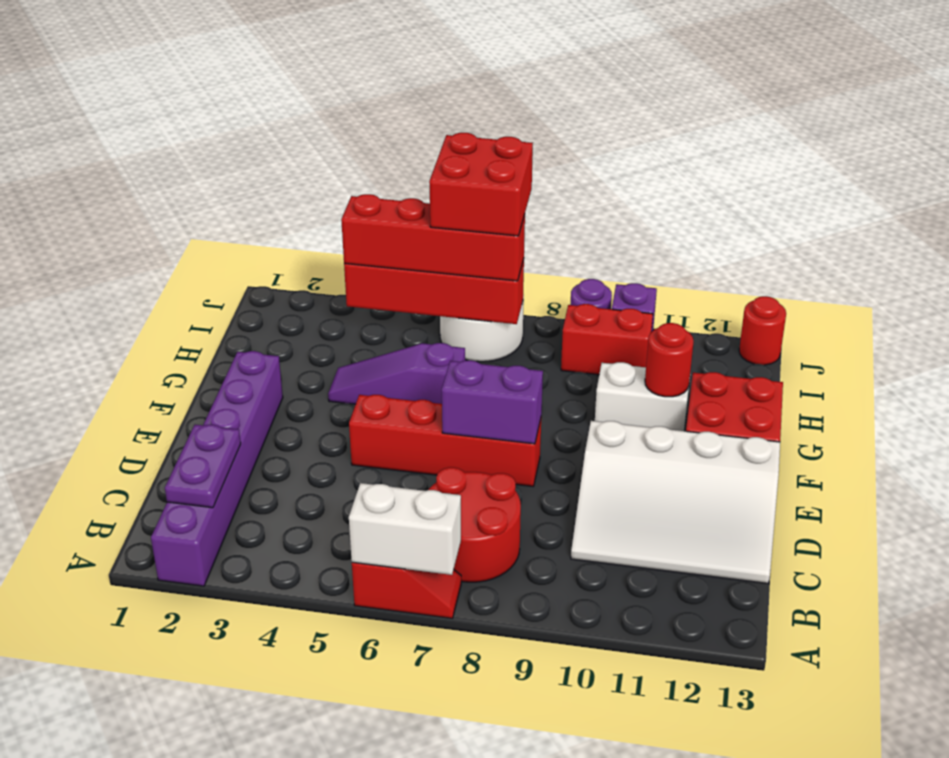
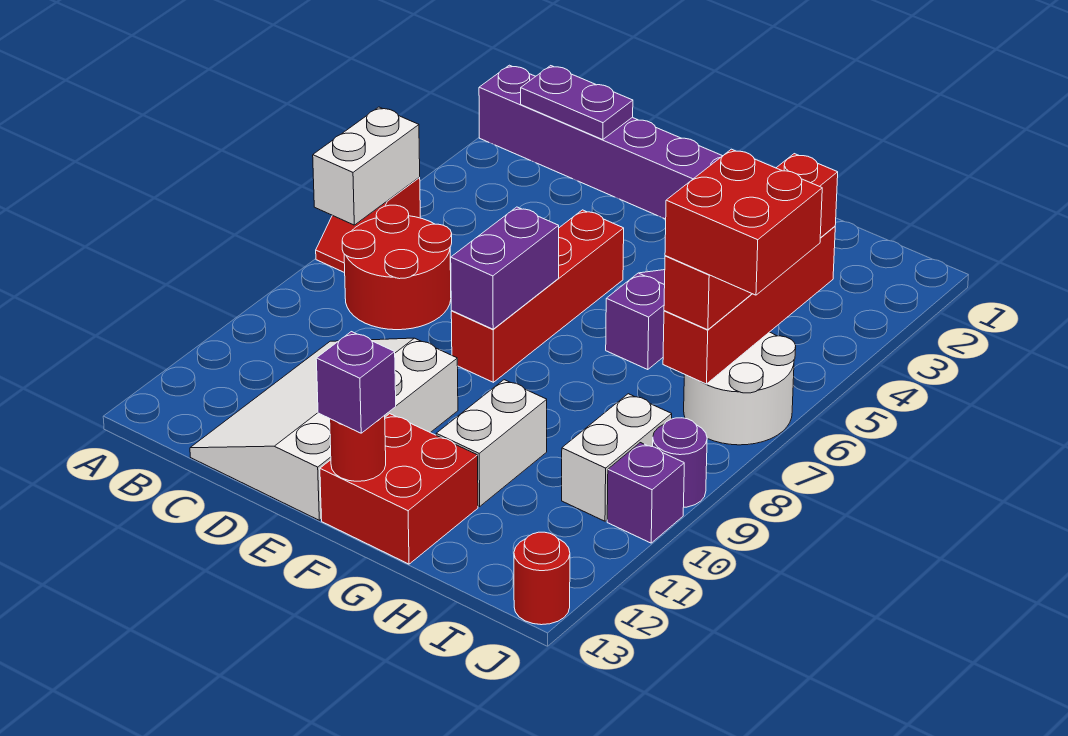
none -> purple brick F13 level 3
red round brick G11 level 2 -> red round brick F13 level 2
red brick I9:I10 level 1 -> white brick I9:I10 level 1

